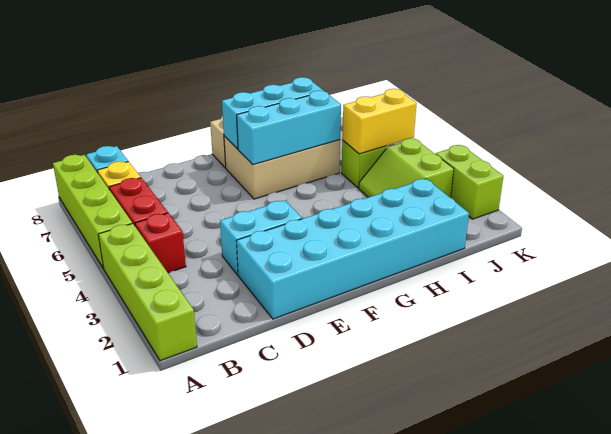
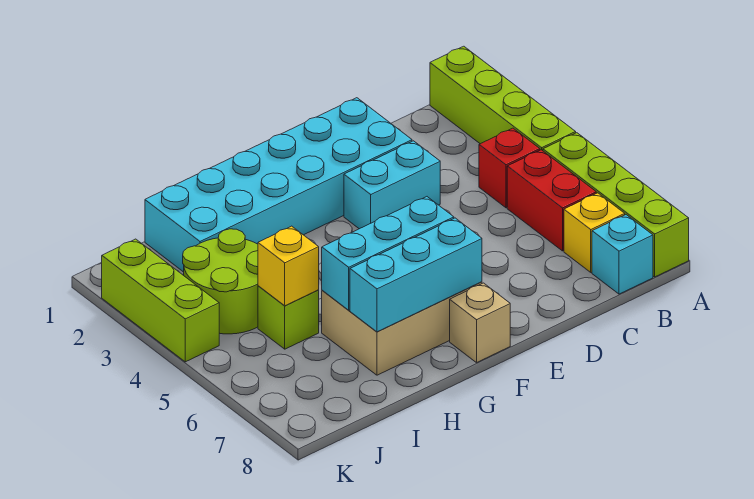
lime slope I3:J4 level 1 top J -> lime round brick I3:J4 level 1
yellow brick I5:J5 level 2 -> yellow brick I5 level 2
lime brick K2:K3 level 1 -> lime brick K2:K4 level 1

